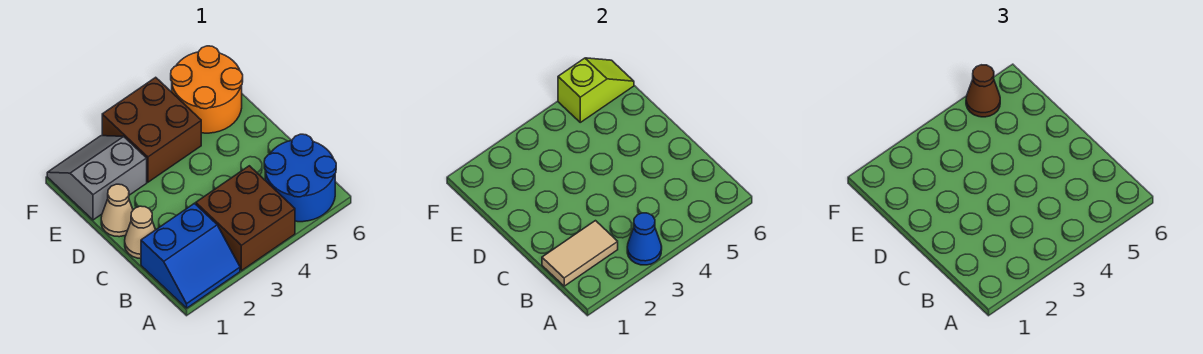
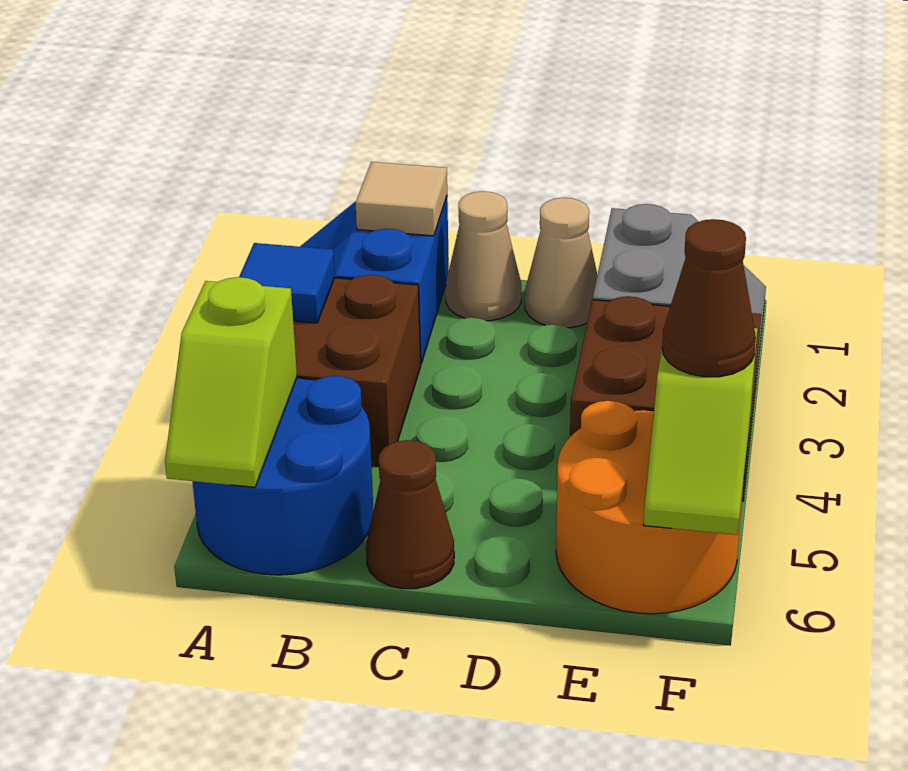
blue cone A3 level 2 -> blue tile A3 level 2
none -> lime slope A5:A6 level 2 top 5
tan tile B1:B2 level 2 -> tan tile B1 level 2
none -> brown cone C6 level 1

